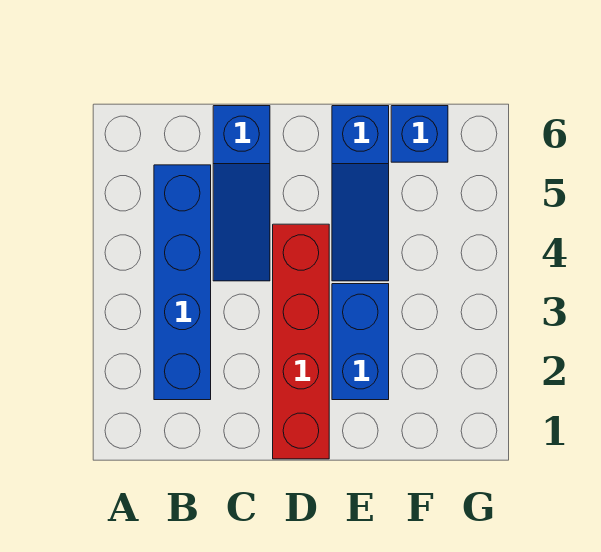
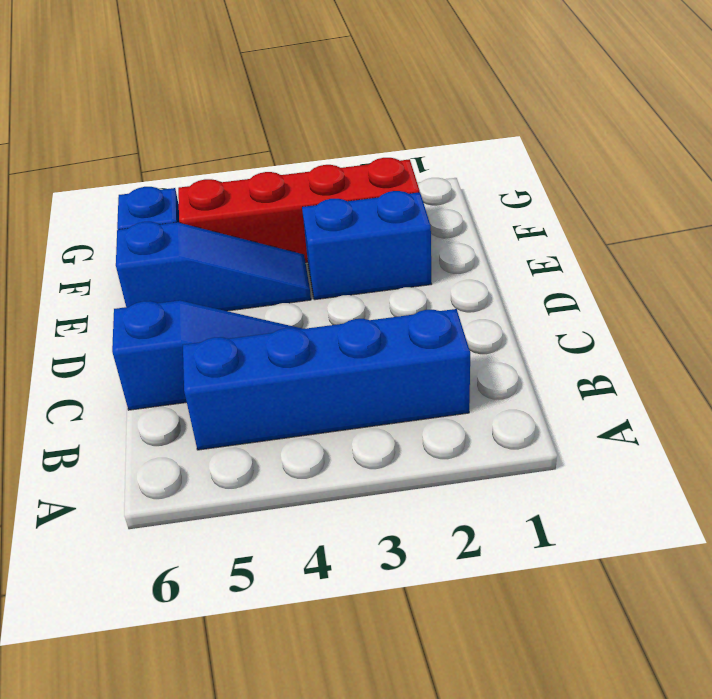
red brick D1:D4 level 1 -> red brick F2:F5 level 1

